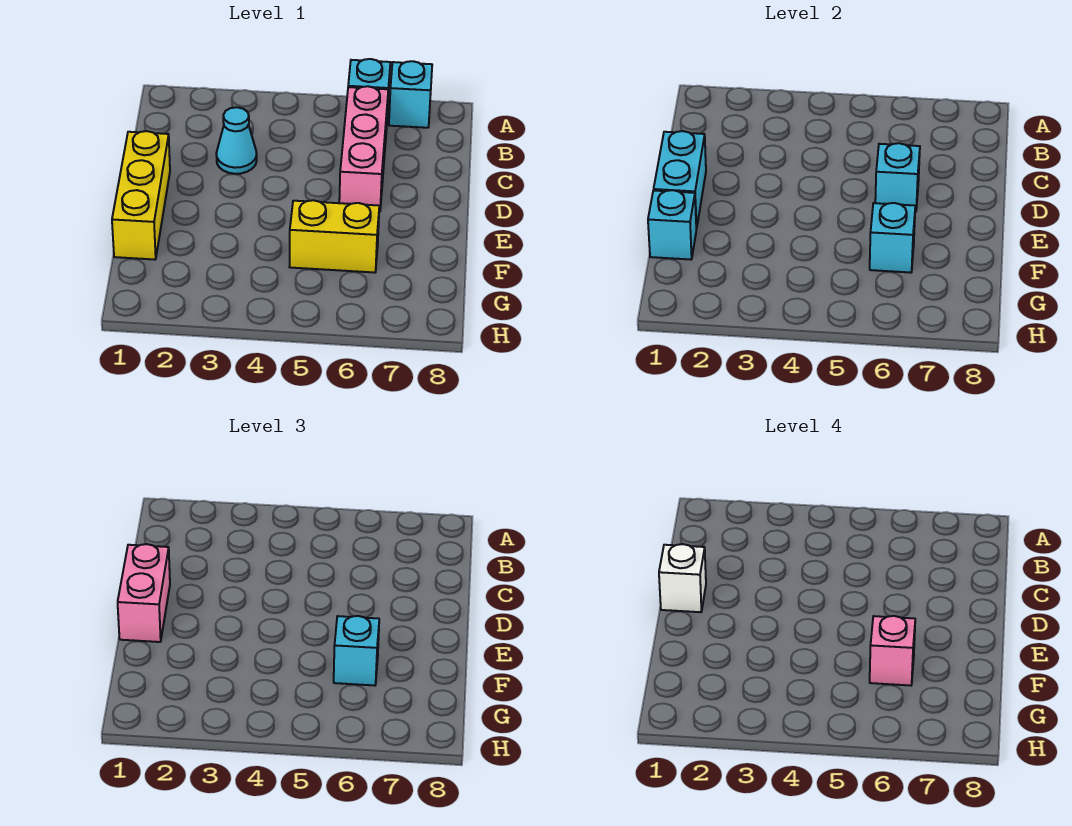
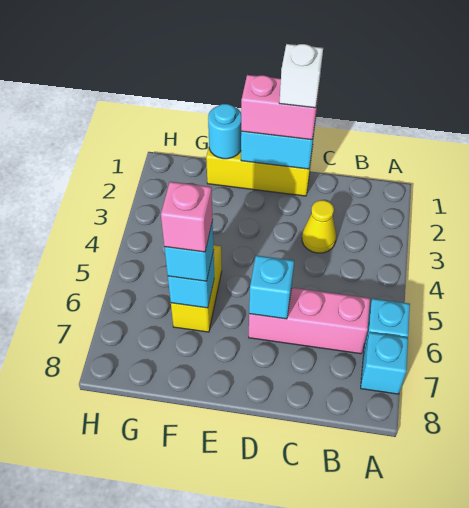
cyan cone C3 level 1 -> yellow cone C3 level 1
cyan brick F1 level 2 -> cyan round brick F1 level 2

